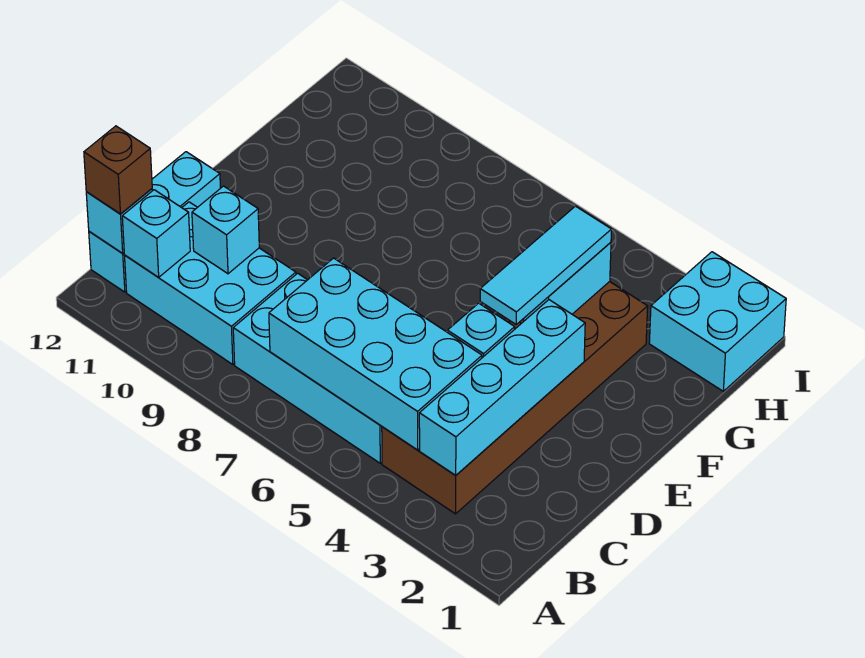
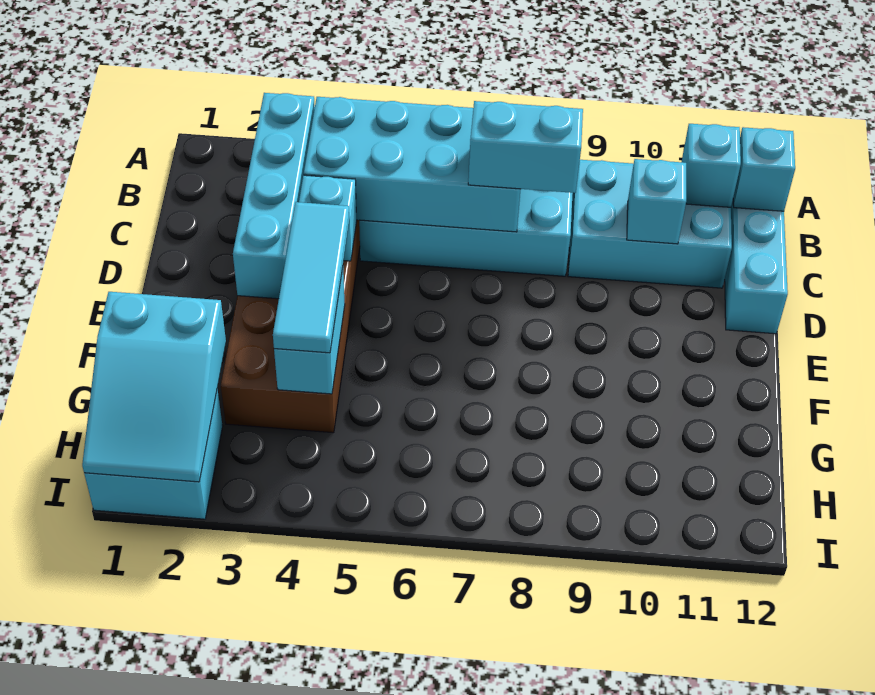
brown brick B12 level 3 -> none
none -> cyan brick C7:C8 level 3
none -> cyan slope G1:I2 level 2 top G

